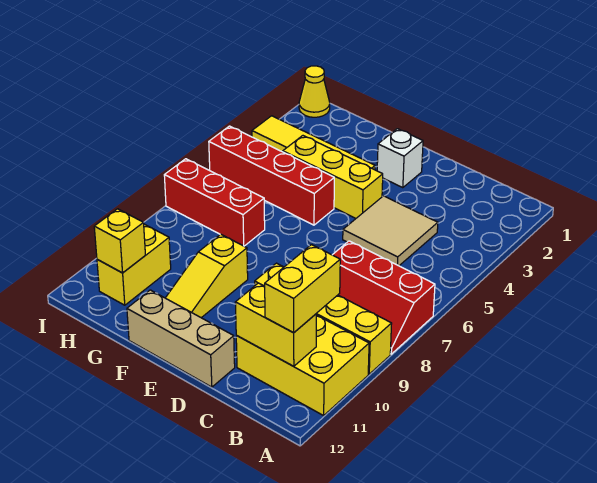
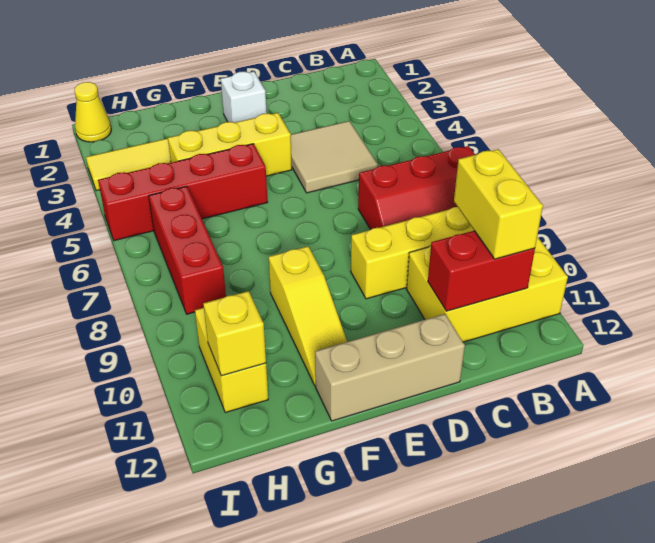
yellow brick B11:C11 level 2 -> red brick B11:C11 level 2
red brick G7:I7 level 1 -> red brick H6:H8 level 1

